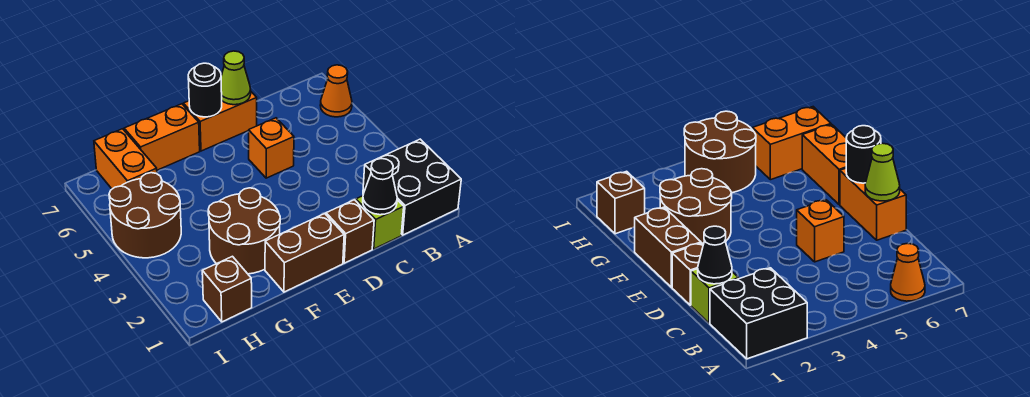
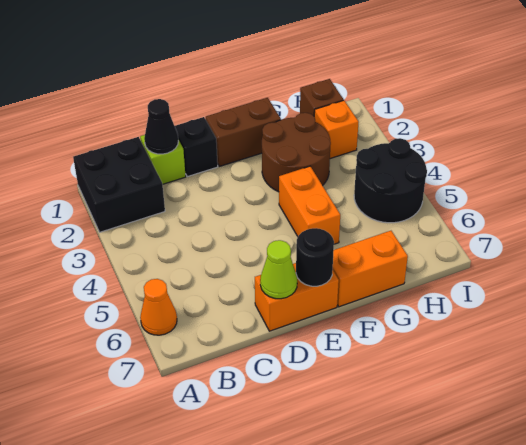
brown brick D1 level 1 -> black brick D1 level 1
orange brick D5 level 1 -> orange brick H2 level 1
brown round brick H4:I5 level 1 -> black round brick H4:I5 level 1
orange brick H6:H7 level 1 -> orange brick F4:F5 level 1

